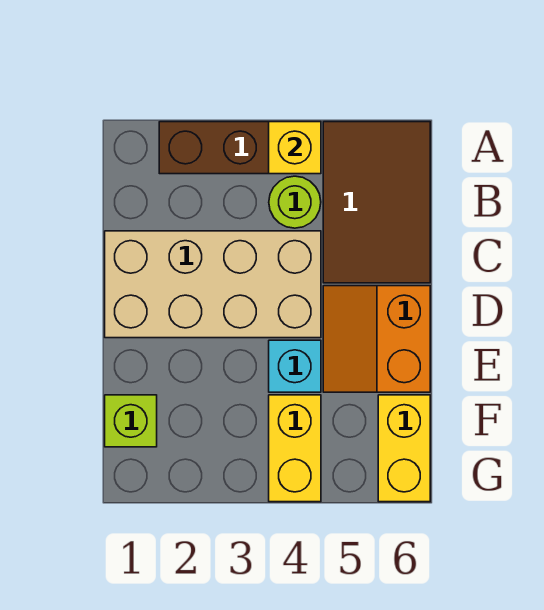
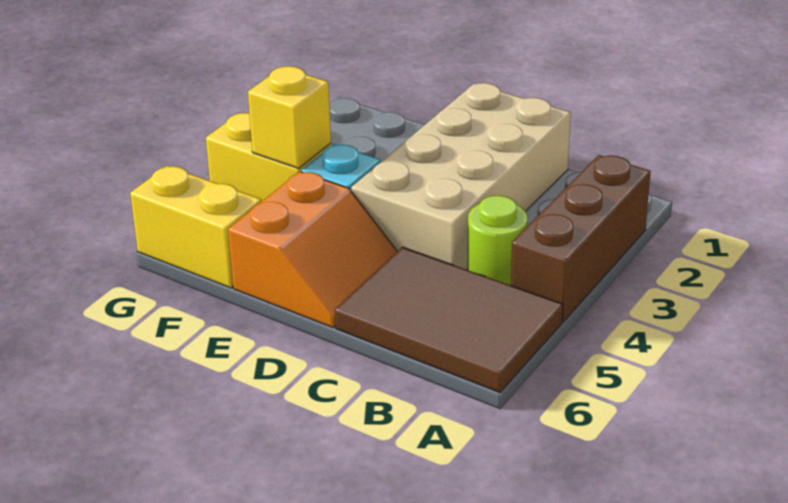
yellow brick A4 level 2 -> yellow brick F4 level 2
orange slope D5:E6 level 1 top 6 -> orange slope D5:E6 level 1 top E
lime brick F1 level 1 -> none

